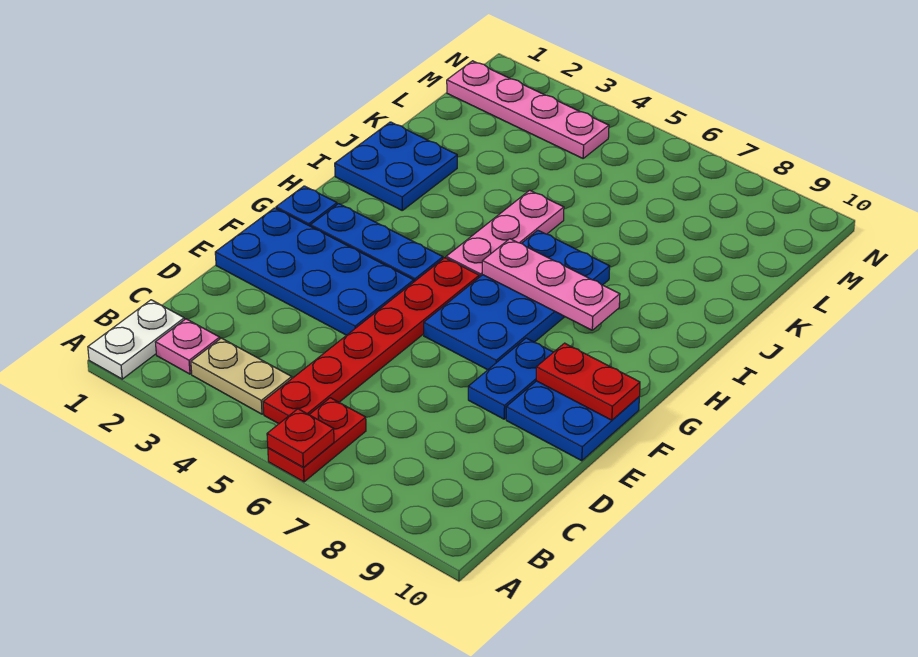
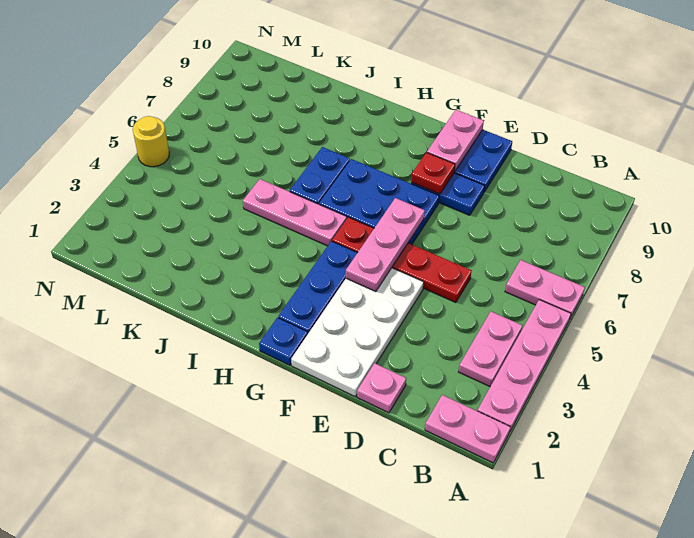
white plate A1:B1 level 1 -> pink plate A1:B1 level 1
red plate A6:B6 level 1 -> pink plate A6:B6 level 1
red plate A6 level 2 -> red plate F8 level 2
pink plate B2 level 1 -> pink plate D1 level 1
tan plate B3:B4 level 1 -> pink plate B3:B4 level 1
red plate B5:G5 level 1 -> red plate D5:G5 level 1
blue plate E1:F4 level 1 -> white plate E1:F4 level 1
red plate F9:F10 level 2 -> pink plate F9:F10 level 2
pink plate H6:H8 level 2 -> pink plate F4:F6 level 2
blue plate I1:J2 level 1 -> none
pink plate M1:M4 level 1 -> pink plate A2:A5 level 1
none -> yellow round brick N5 level 1

